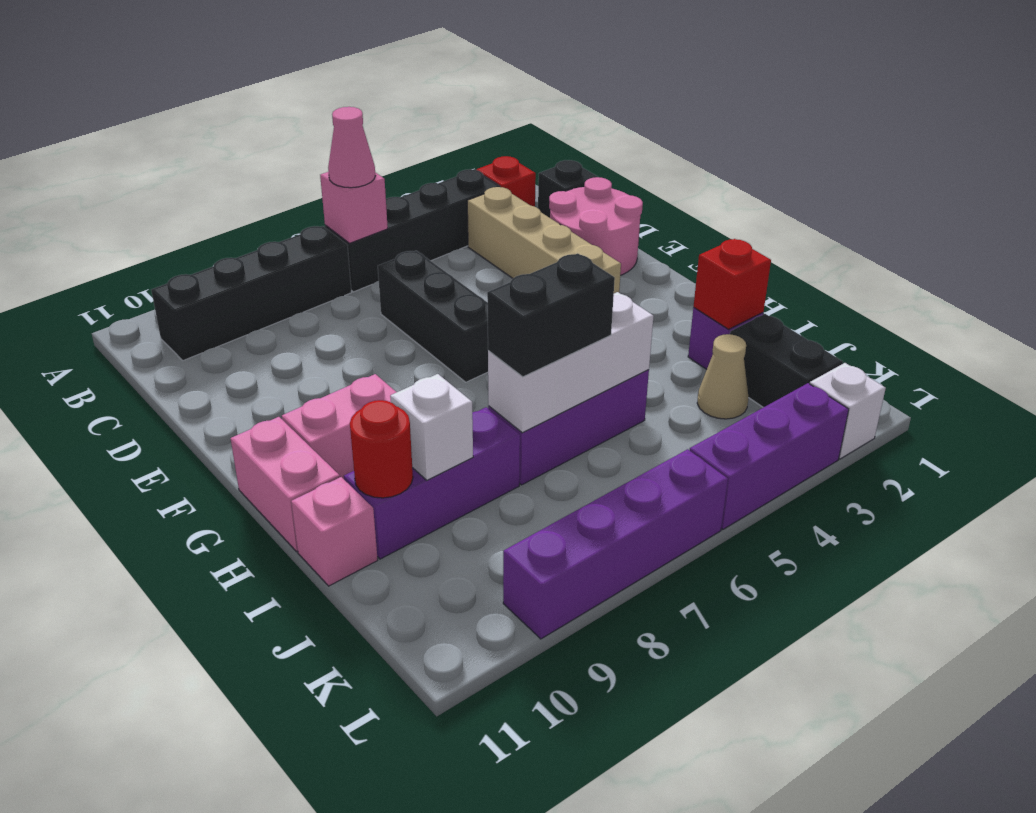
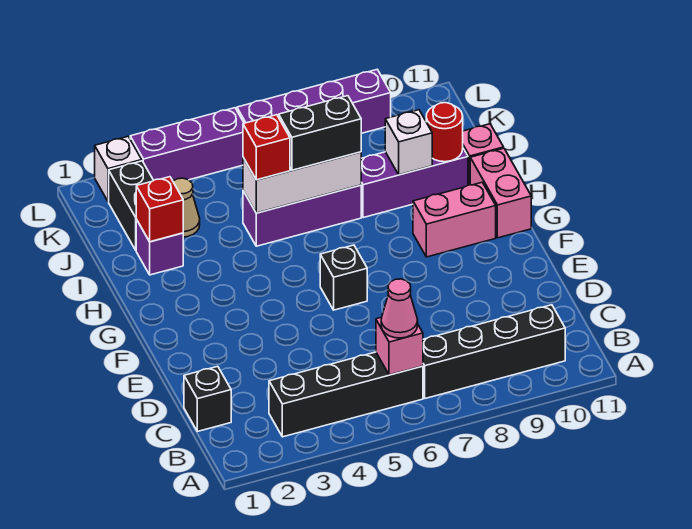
red brick B2 level 1 -> red brick I5 level 3
tan brick C3:F3 level 1 -> none
pink round brick D1:E2 level 1 -> none
black brick D6:F6 level 1 -> black brick F6 level 1

